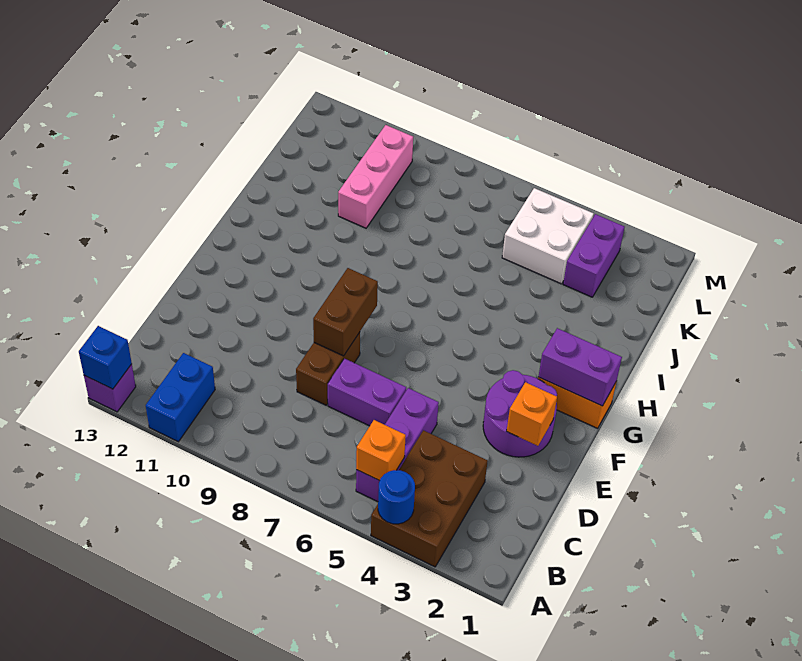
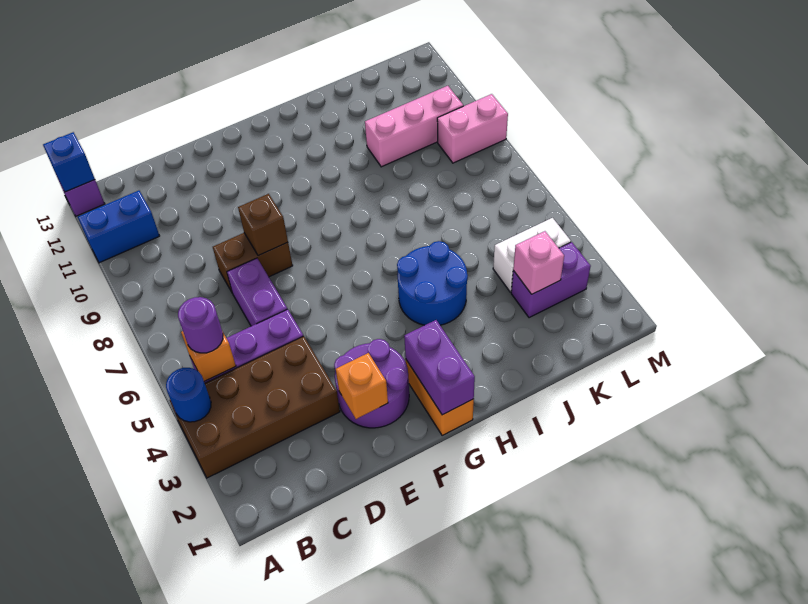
brown brick A3:C4 level 1 -> brown brick A3:D4 level 1
none -> purple round brick B5 level 3
brown brick E8:F8 level 2 -> brown brick E8 level 2
none -> blue round brick H4:I5 level 1
none -> pink brick K3 level 2
white brick K4:L5 level 1 -> white brick K4:L4 level 1
none -> pink brick L9:M9 level 1

